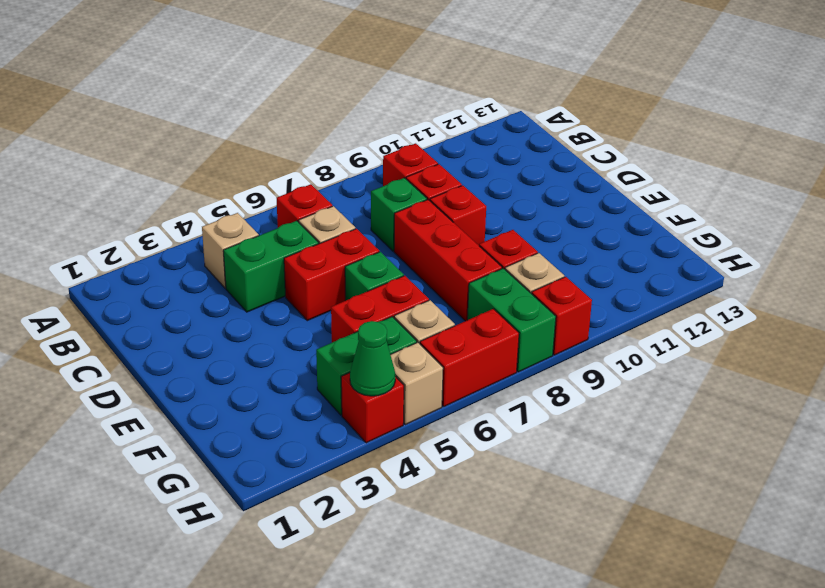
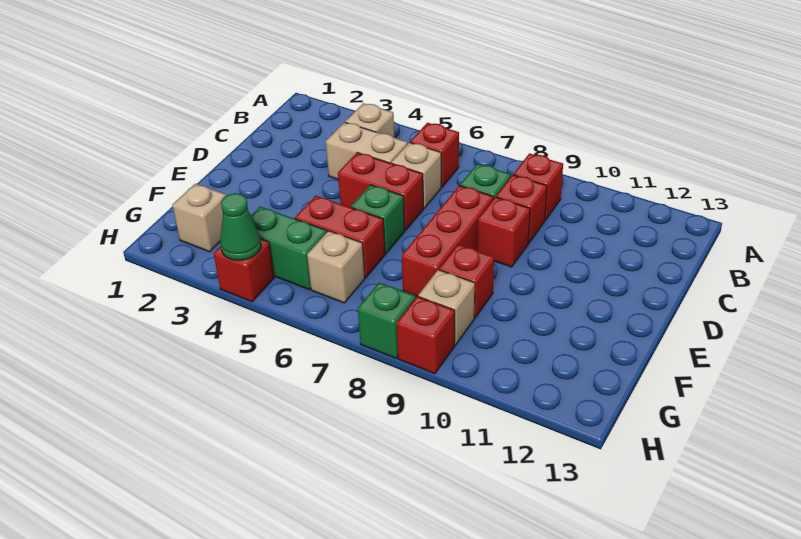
green brick C4:C5 level 1 -> tan brick C4:C5 level 1
green brick G8:H8 level 1 -> green brick H8 level 1
tan brick H5 level 1 -> tan brick G2 level 1
red brick H6:H7 level 1 -> none

